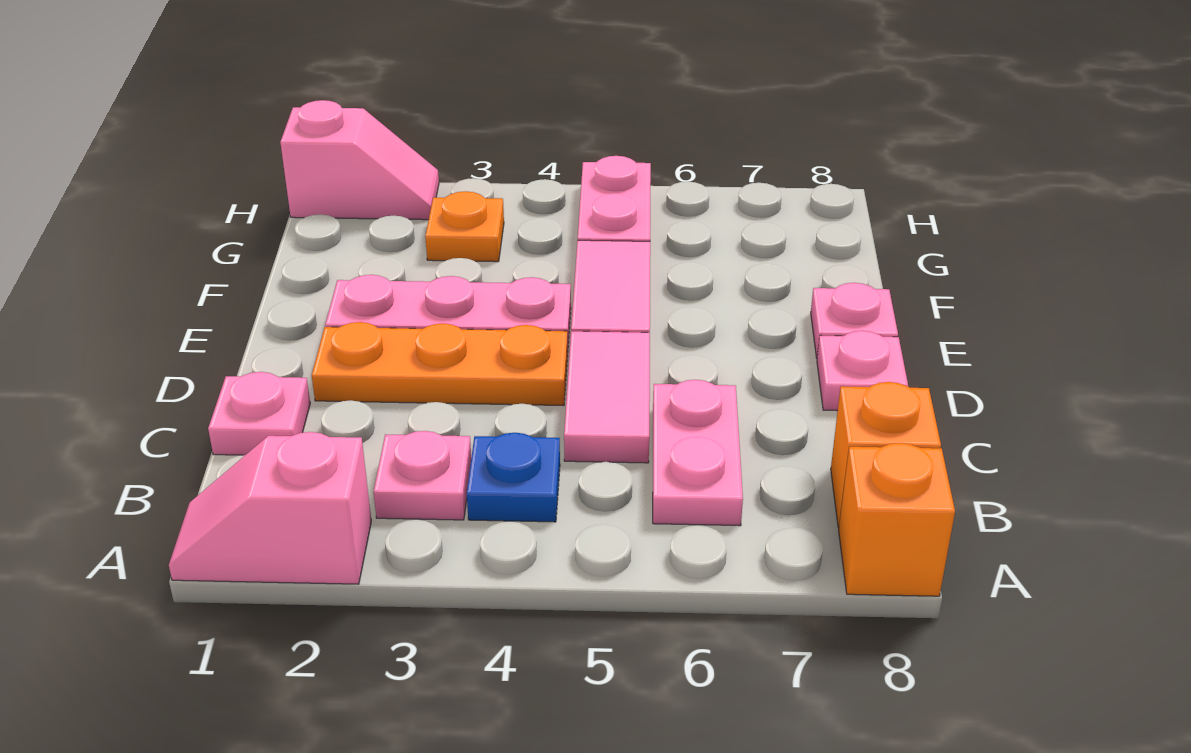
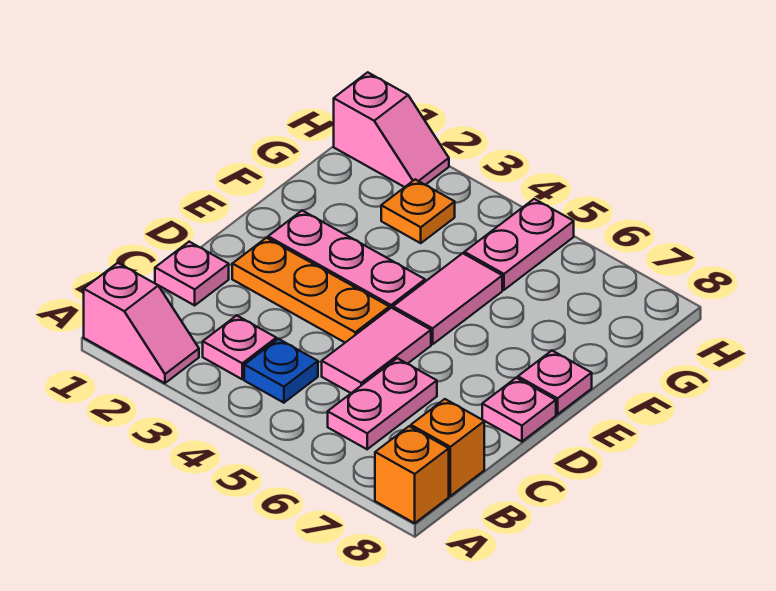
pink slope A1:A2 level 1 top 2 -> pink slope A1:A2 level 1 top 1

